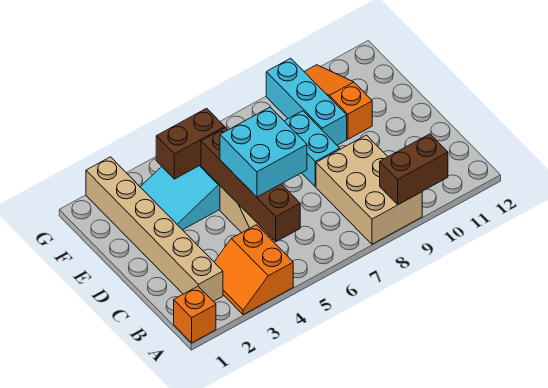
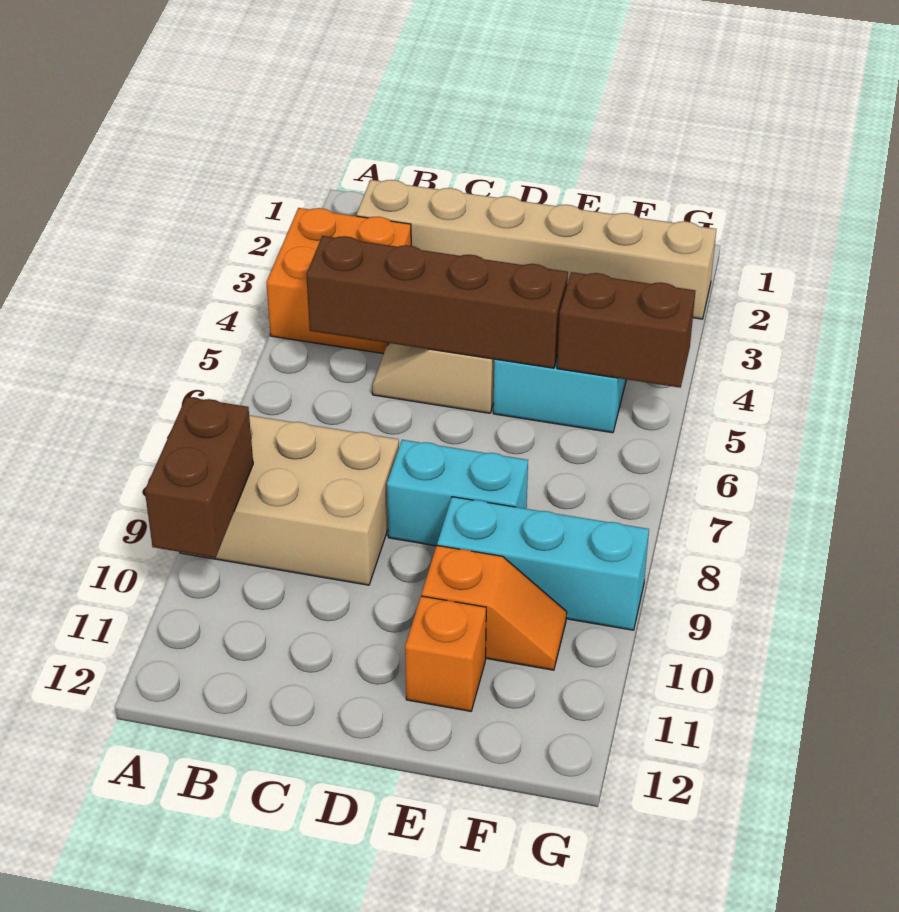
orange brick A1 level 1 -> orange brick E11 level 1
orange slope A3:B4 level 1 top 4 -> orange brick A3:B4 level 1
cyan brick C5:D6 level 3 -> none
orange slope E10:G10 level 1 top E -> orange slope E10:F10 level 1 top E
brown brick F4:F5 level 2 -> brown brick F5:G5 level 2

